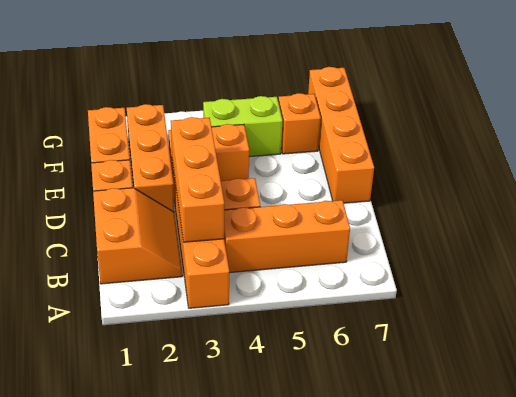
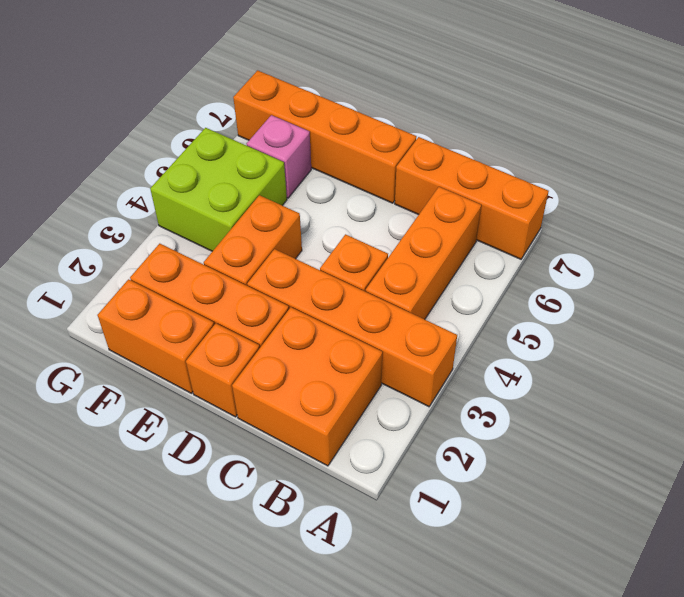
orange slope B1:C2 level 1 top 1 -> orange brick B1:C2 level 1
orange brick B3:D3 level 2 -> orange brick A7:C7 level 1
lime brick F4:F5 level 1 -> lime brick F4:G5 level 1
orange brick F6 level 1 -> pink brick F6 level 1

